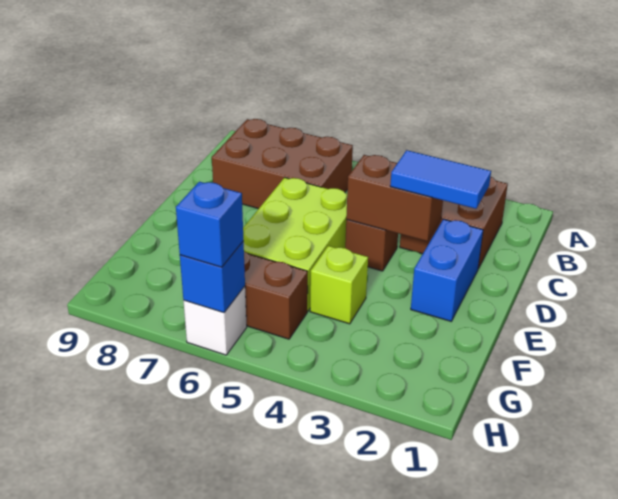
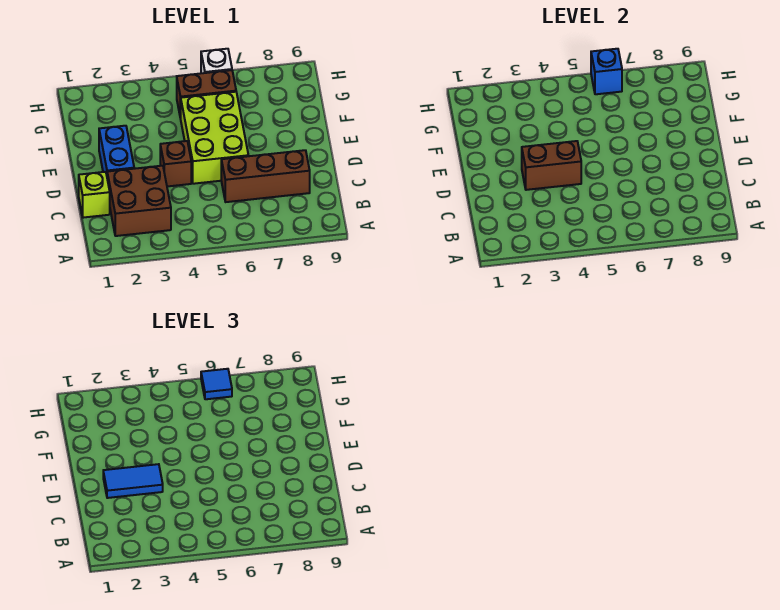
brown brick B6:C8 level 1 -> brown brick C6:C8 level 1
lime brick F4 level 1 -> lime brick C1 level 1
blue brick H6 level 3 -> blue tile H6 level 3

